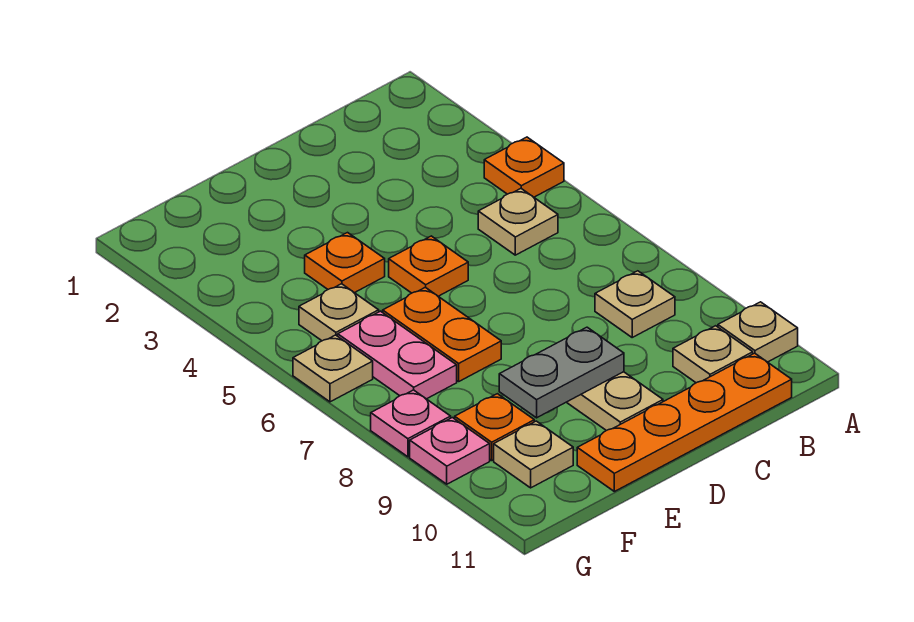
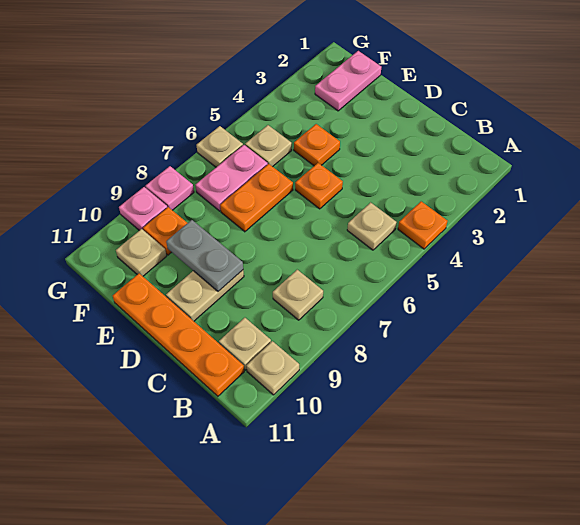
none -> pink plate F1:F2 level 1

